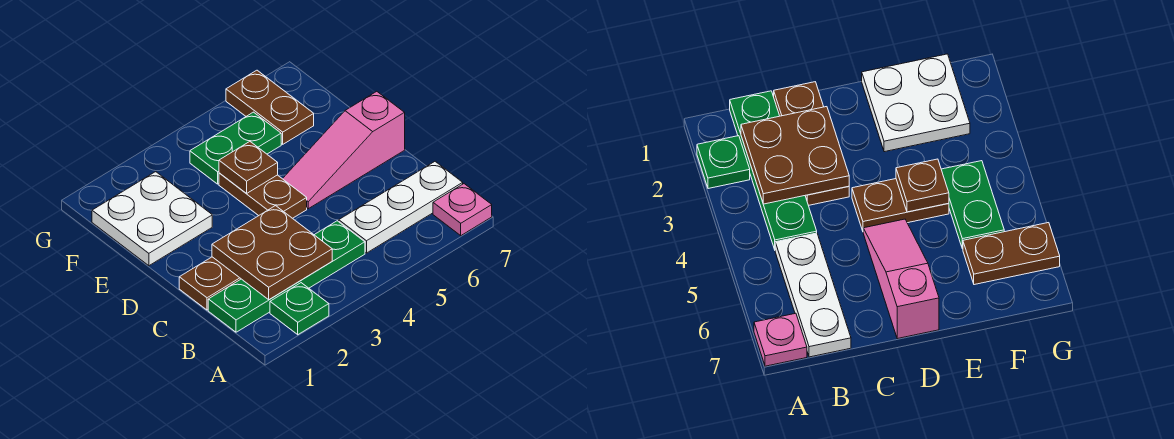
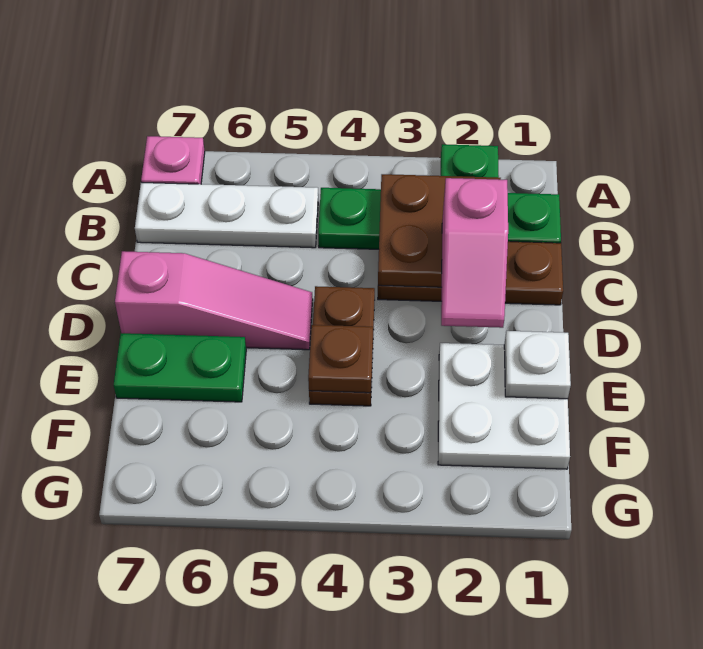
none -> pink slope C2:D2 level 3 top C
none -> white plate E1 level 2
green plate F4:F5 level 1 -> green plate E6:E7 level 1
brown plate F6:G6 level 1 -> none

